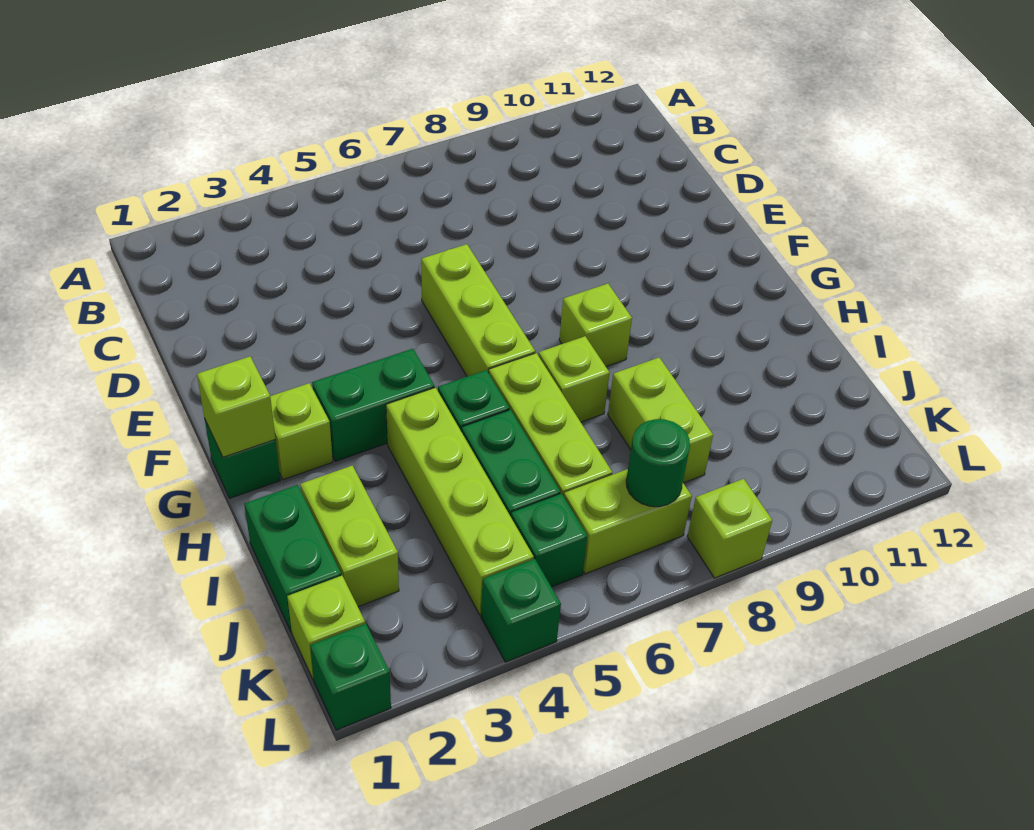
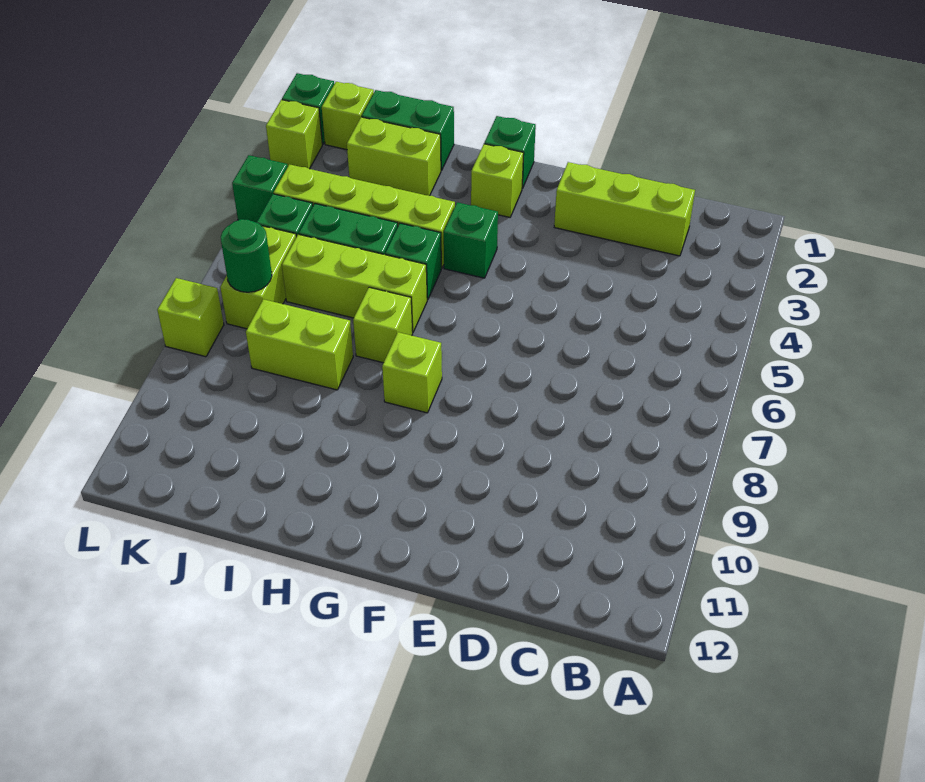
lime brick E6:G6 level 1 -> lime brick C2:E2 level 1
lime brick G1 level 2 -> lime brick L2 level 1
green brick G3:G4 level 1 -> green brick G4 level 1

